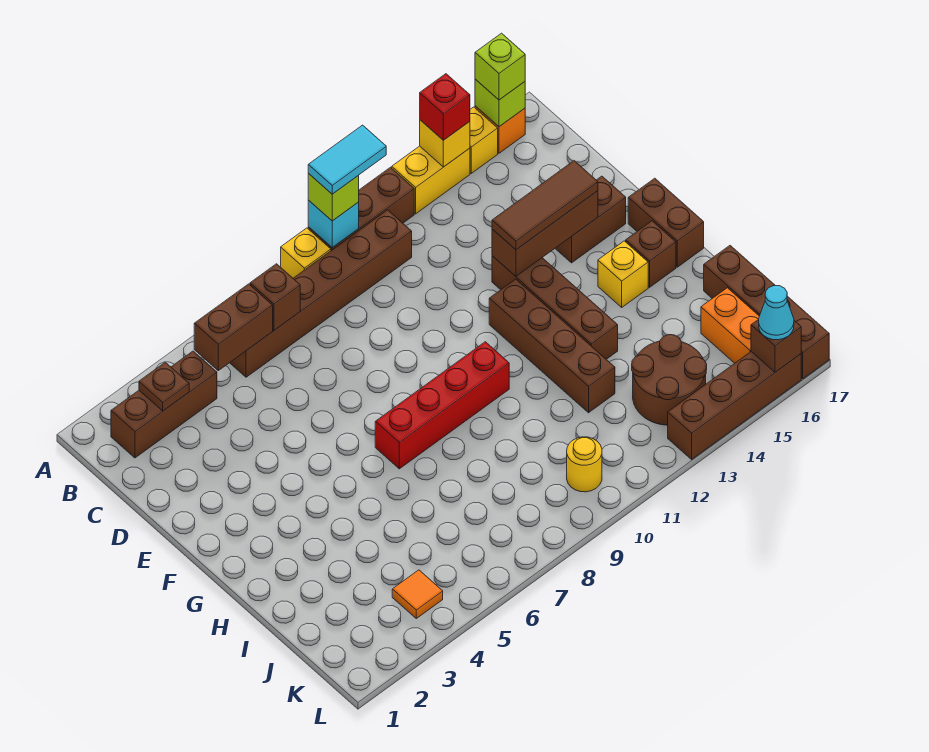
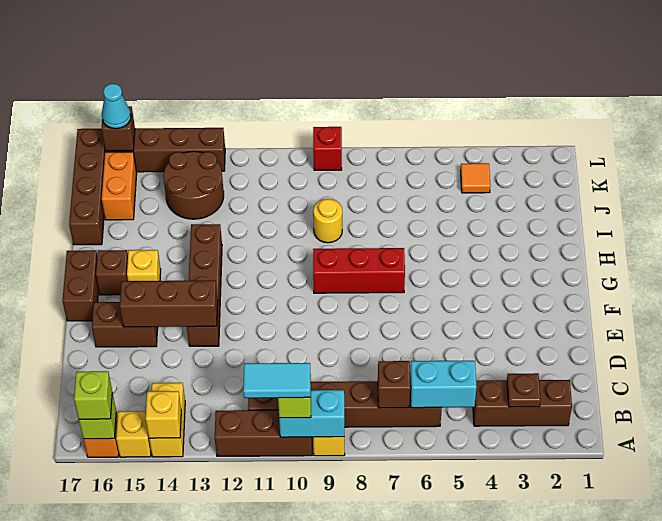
cyan brick A10 level 2 -> cyan brick A9:A10 level 2
yellow brick A13:A14 level 1 -> yellow brick A14:B14 level 1
red brick A14 level 3 -> red brick L9 level 1
brown brick B5:B6 level 2 -> cyan brick B5:B6 level 2
brown tile E13:E15 level 3 -> none
brown brick F12:I12 level 1 -> none
red brick G7:G10 level 1 -> red brick G7:G9 level 1
yellow round brick K10 level 1 -> yellow round brick I9 level 1

